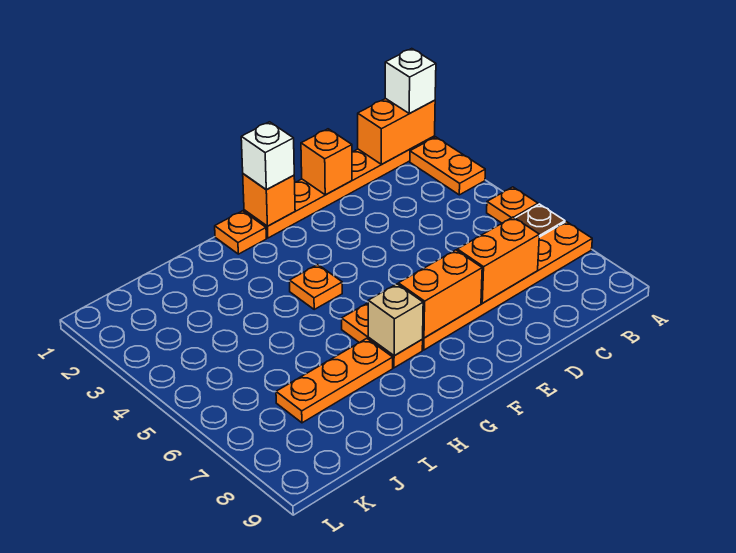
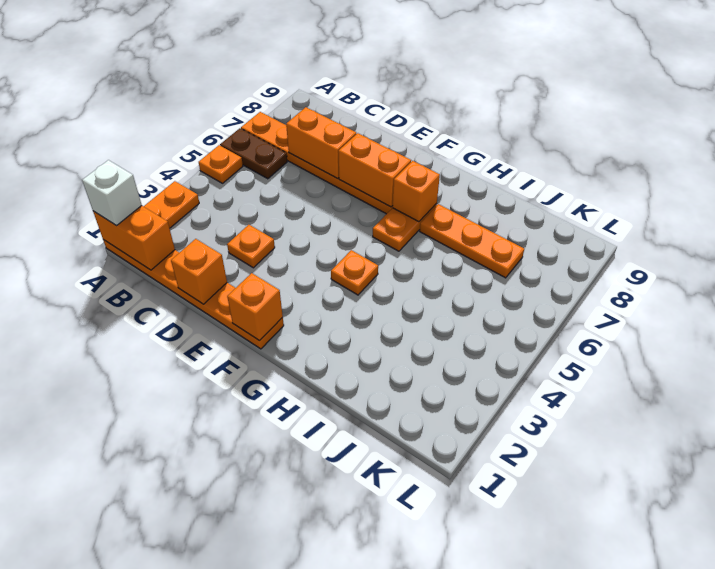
white brick F1 level 3 -> none
orange plate G1 level 1 -> orange plate D3 level 1
tan brick G7 level 2 -> orange brick G7 level 2

